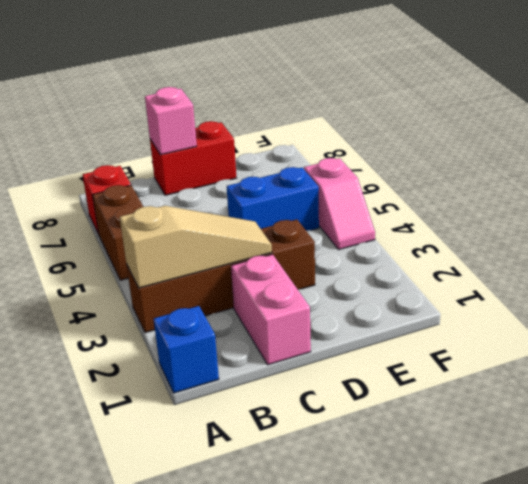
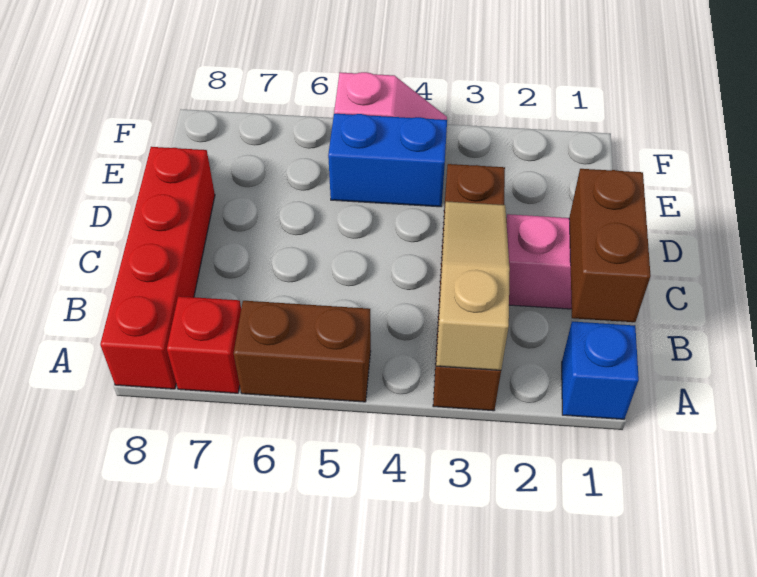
none -> brown brick B1:C1 level 2
red brick C8:D8 level 1 -> red brick A8:D8 level 1
pink brick C8 level 2 -> none
blue brick D5:E5 level 1 -> blue brick E4:E5 level 1

